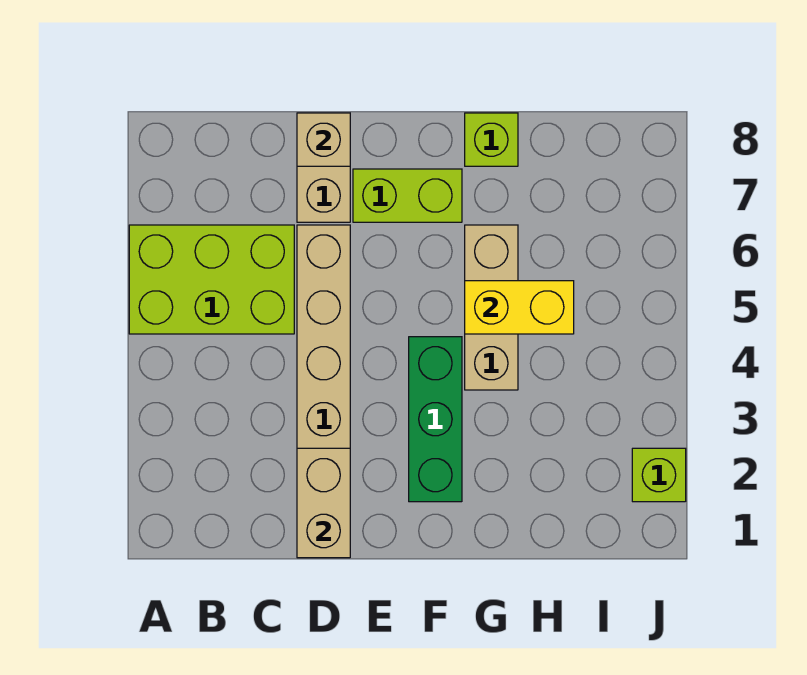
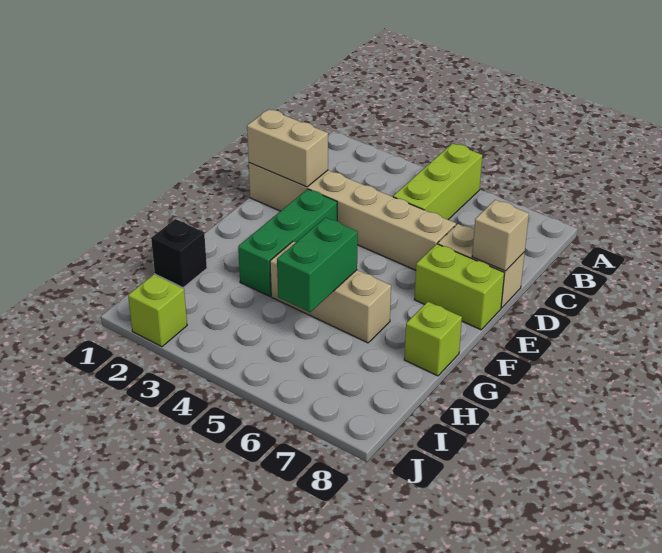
lime brick A5:C6 level 1 -> lime brick A5:C5 level 1
lime brick E7:F7 level 1 -> lime brick E7:E8 level 1
green brick F2:F4 level 1 -> green brick E3:G3 level 1
yellow brick G5:H5 level 2 -> green brick G5:H5 level 2
none -> black brick H1 level 1

